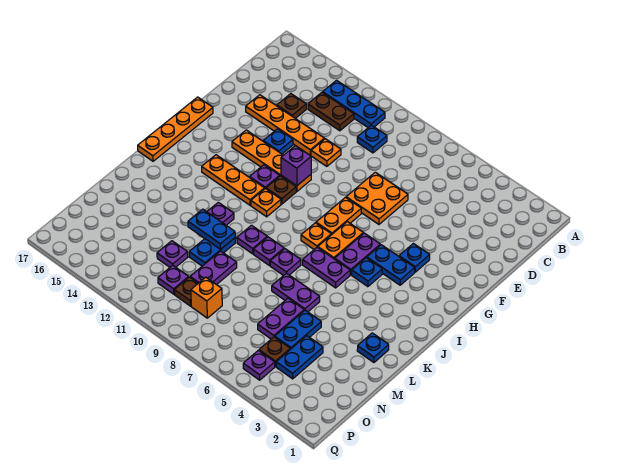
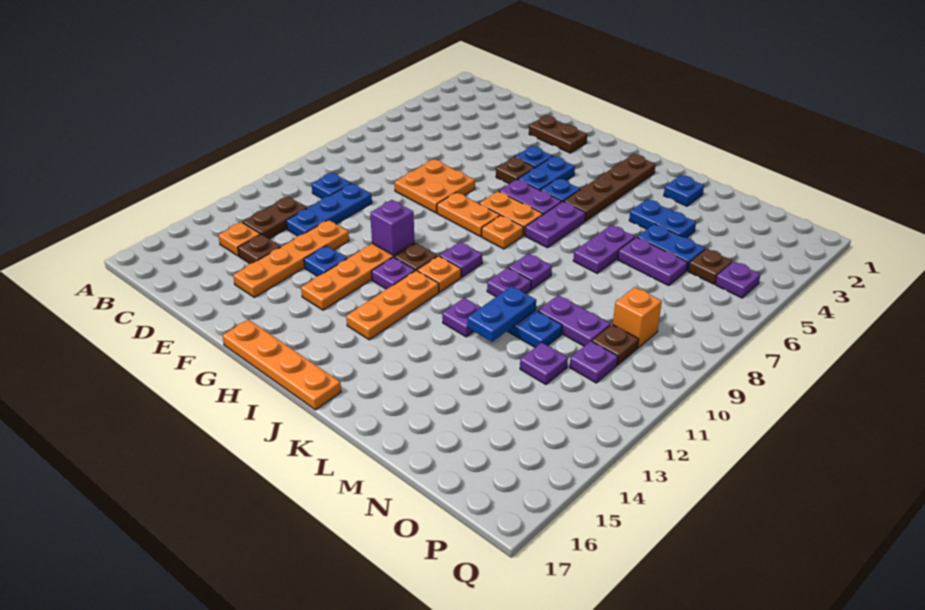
blue plate B11:B13 level 1 -> blue plate D10:D12 level 1
orange plate E11 level 1 -> orange plate C14 level 1
none -> brown plate F2:G2 level 1
none -> brown plate G5 level 1
none -> brown plate J2:J5 level 1
purple plate K8 level 1 -> purple plate I10 level 1
blue plate N4:O4 level 1 -> blue plate L4:M4 level 1

